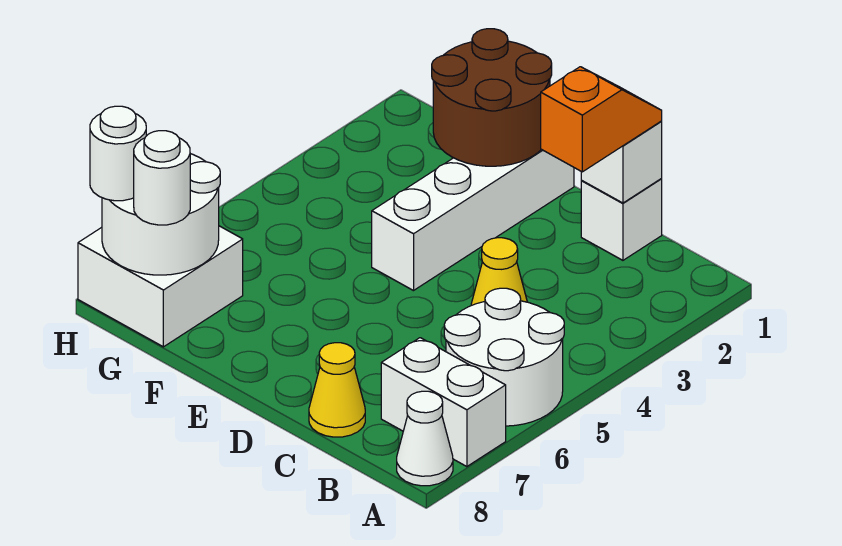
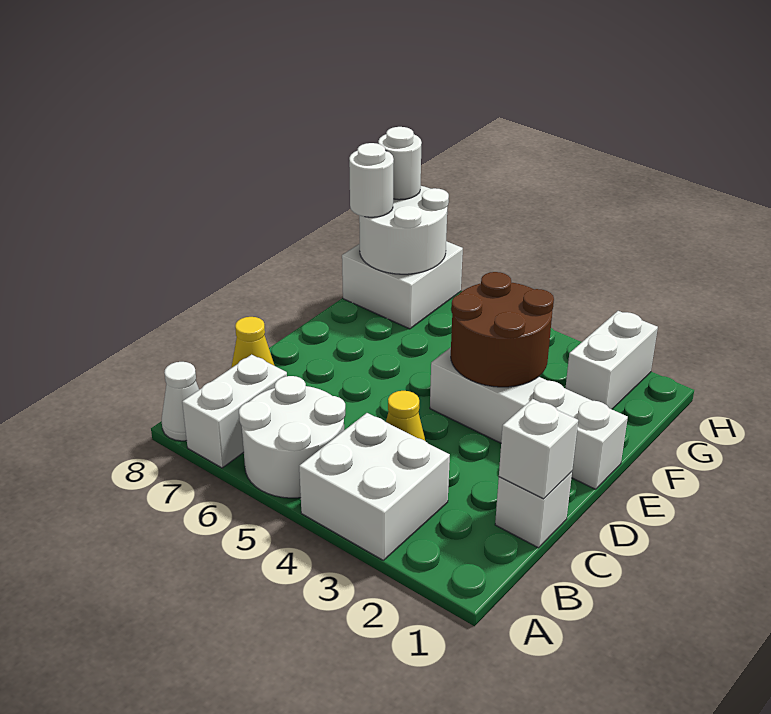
none -> white brick A3:B4 level 1
orange slope C1:C2 level 3 top 2 -> none
brown round brick E1:F2 level 2 -> brown round brick E3:F4 level 2
none -> white brick G2:H2 level 1

